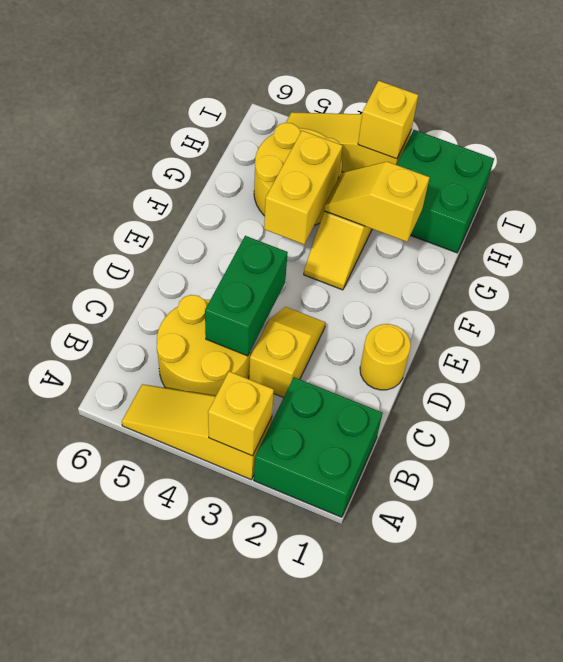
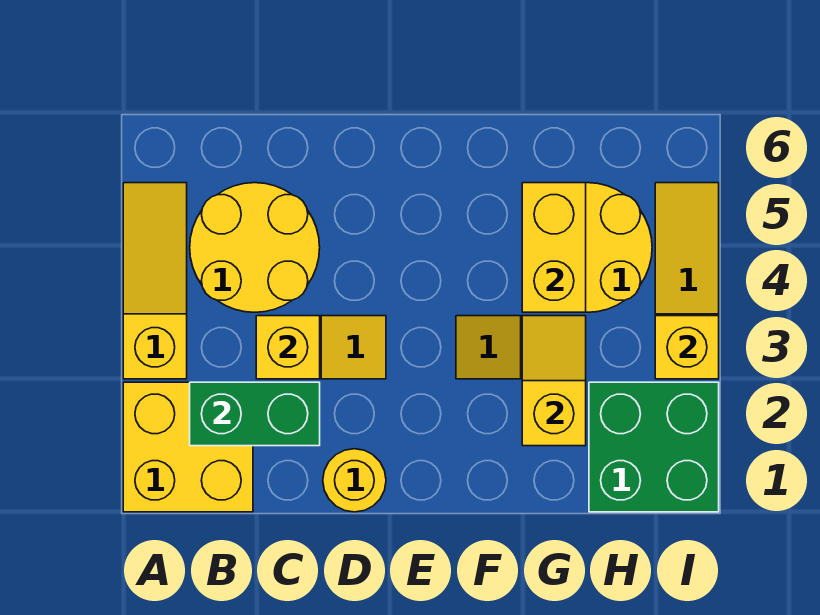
green brick A1:B2 level 1 -> yellow brick A1:B2 level 1
yellow brick A3 level 2 -> yellow brick C3 level 2
green brick C4:D4 level 2 -> green brick B2:C2 level 2
yellow brick F4:G4 level 2 -> yellow brick G4:G5 level 2

